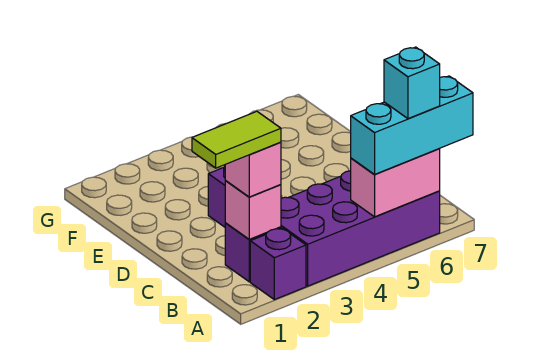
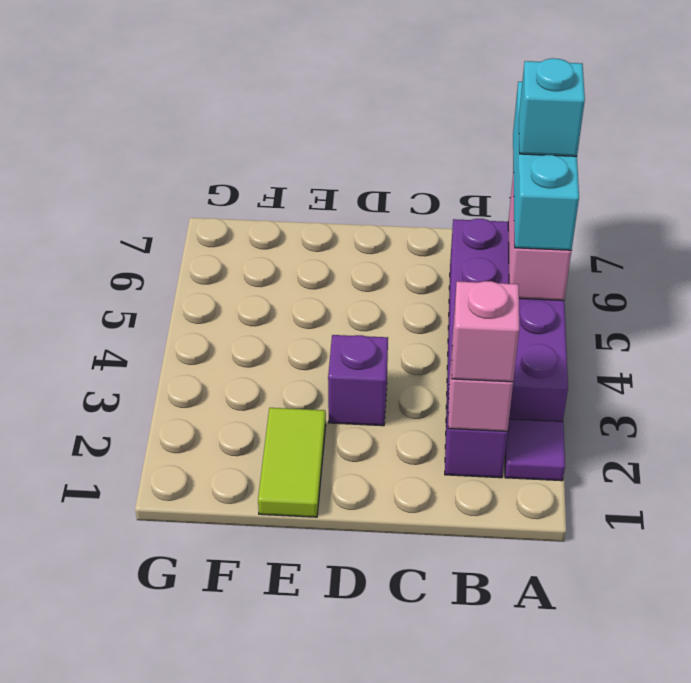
purple brick A2 level 1 -> purple tile A2 level 1
lime tile B1:B2 level 4 -> lime tile E1:E2 level 1

